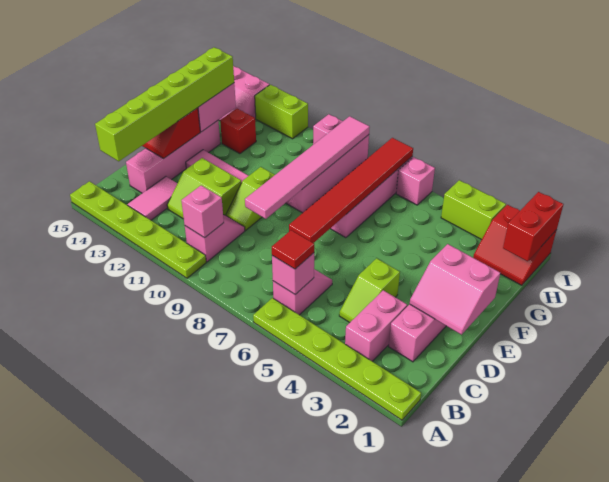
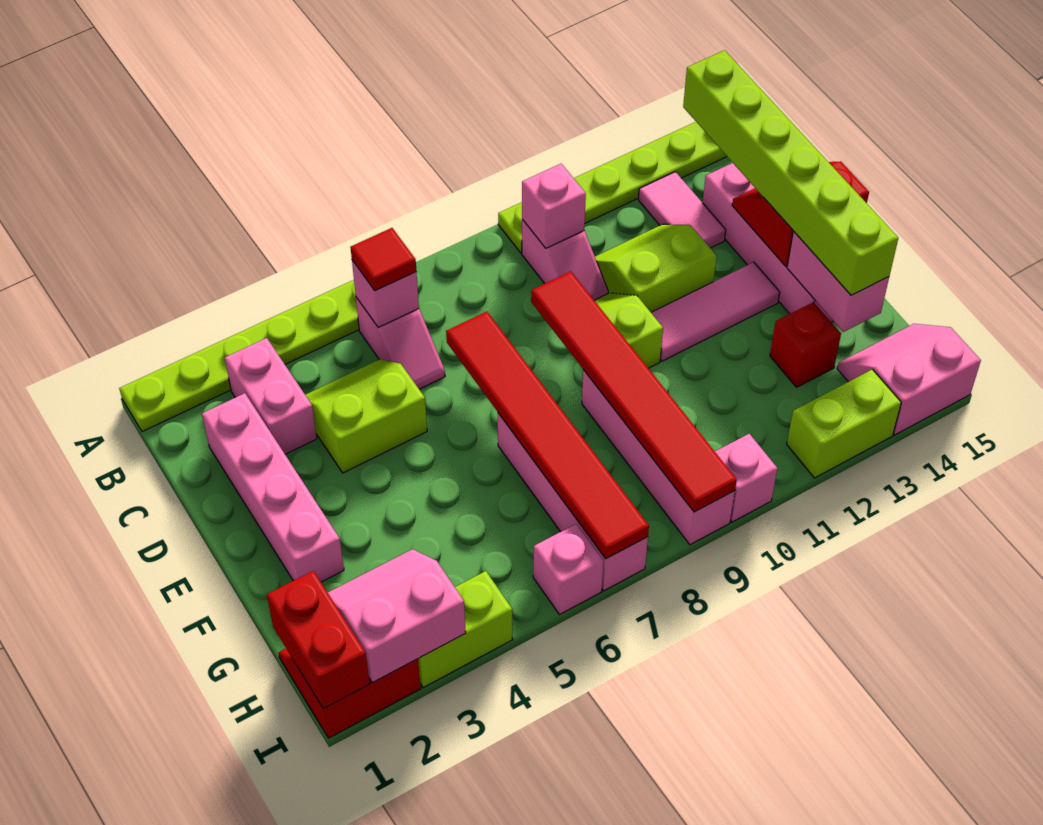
lime slope C4:D4 level 1 top D -> lime slope C4:D5 level 1 top D
pink slope D1:E2 level 2 top E -> pink slope H2:I3 level 2 top I
pink tile D9:I9 level 2 -> red tile D9:I9 level 2

